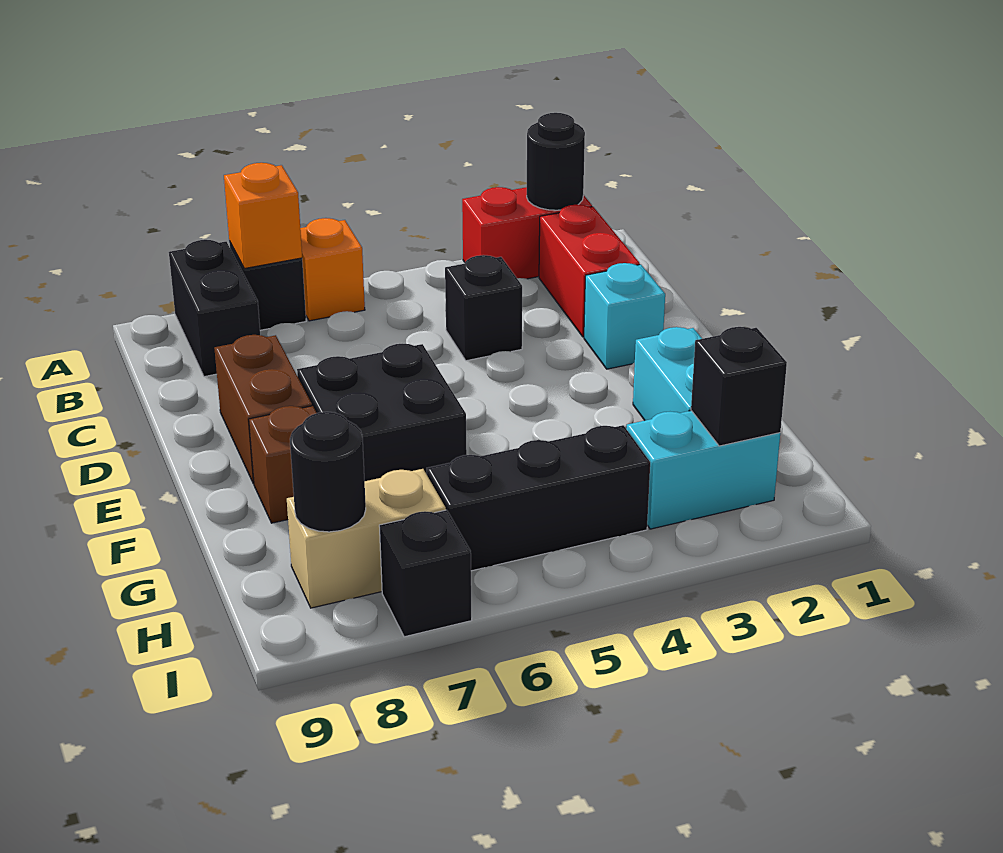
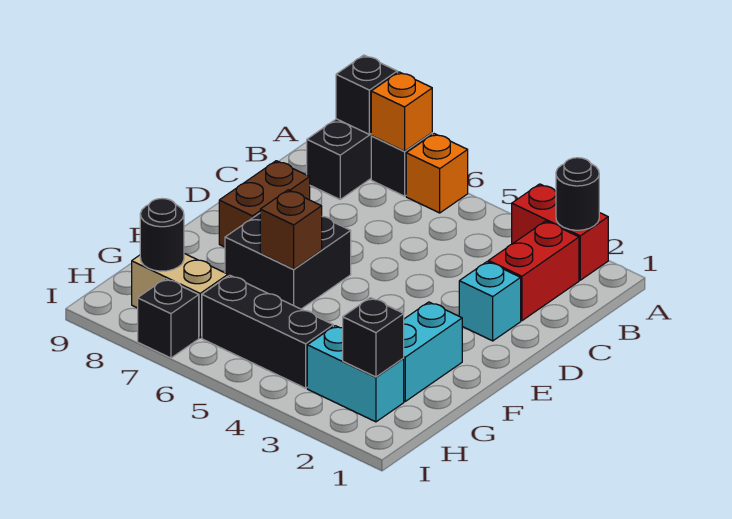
black brick C4 level 1 -> black brick A8 level 2
brown brick F8 level 1 -> brown brick F6 level 2

